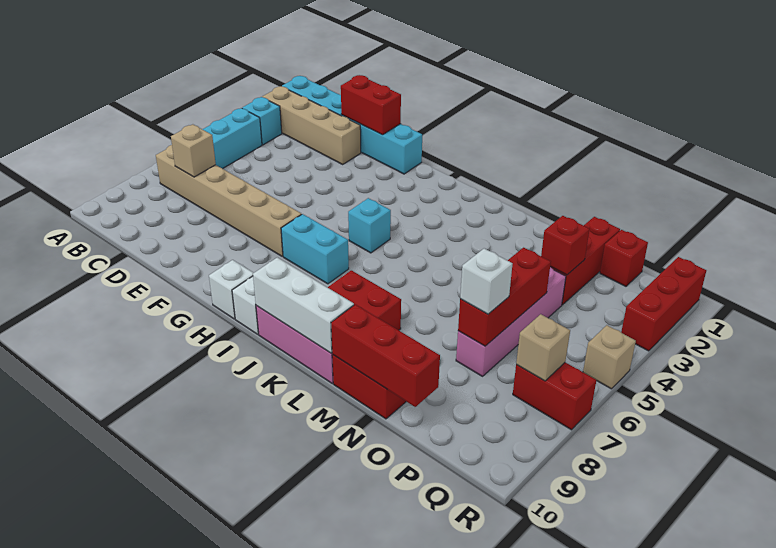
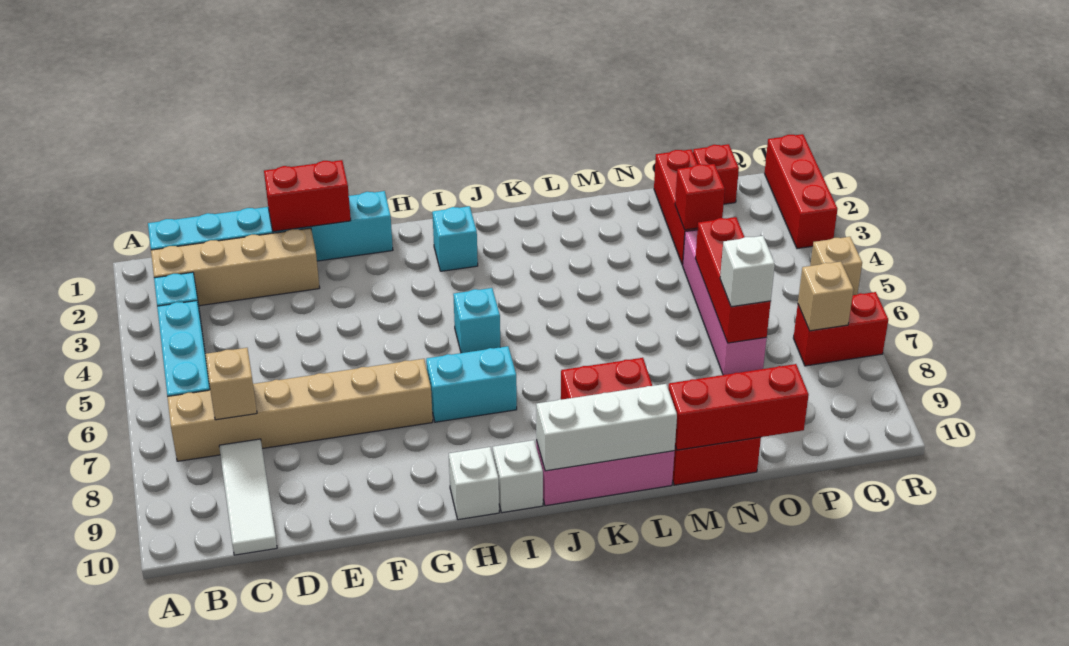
none -> white tile C8:C10 level 1
none -> cyan brick I2 level 1

